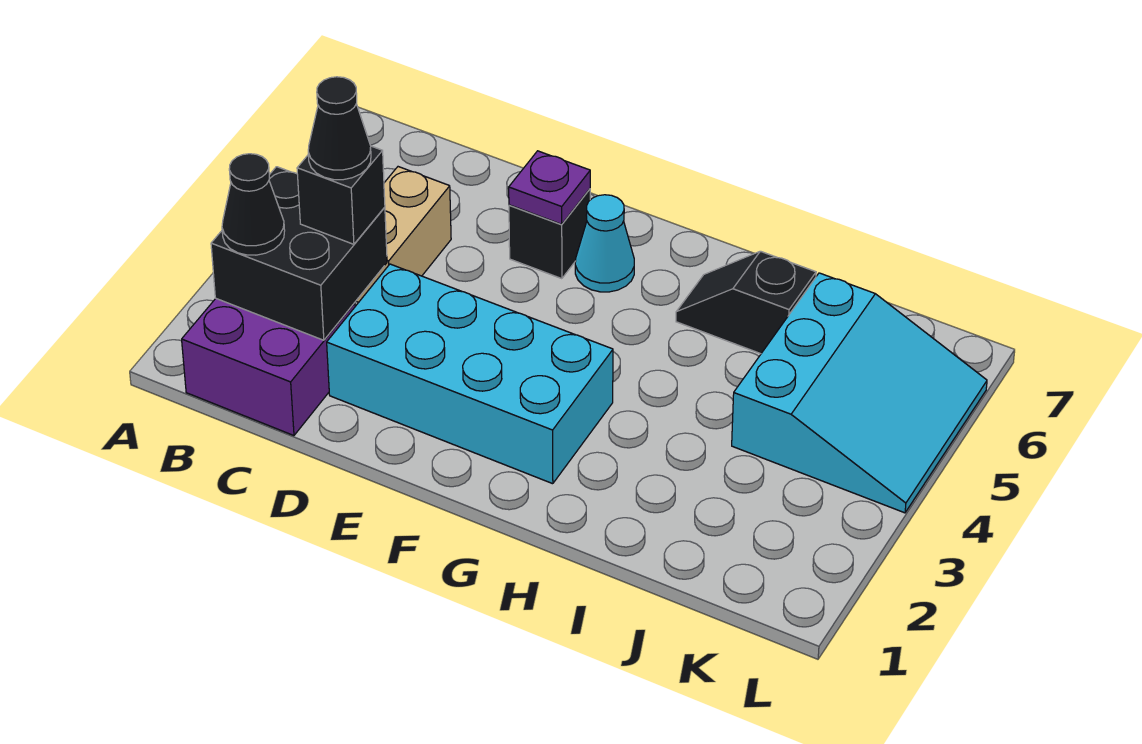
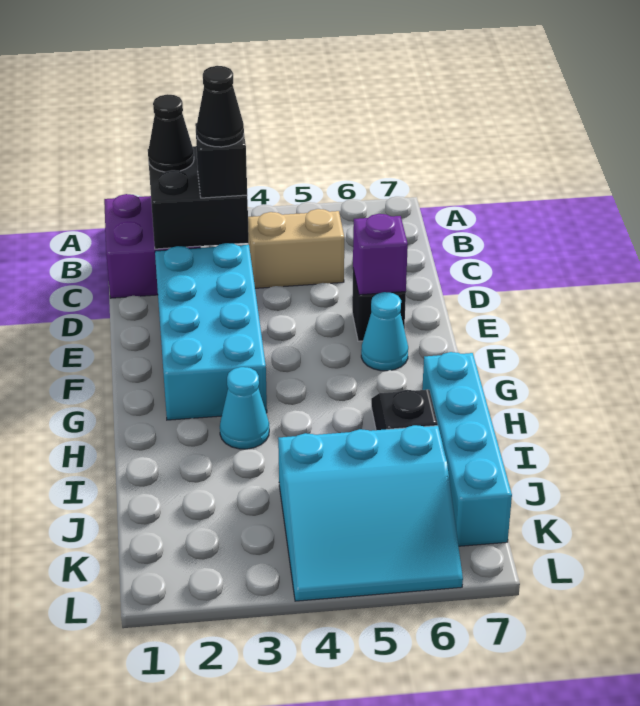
purple plate E6 level 2 -> purple brick E6 level 2
none -> cyan cone H3 level 1
none -> cyan brick H7:K7 level 1

